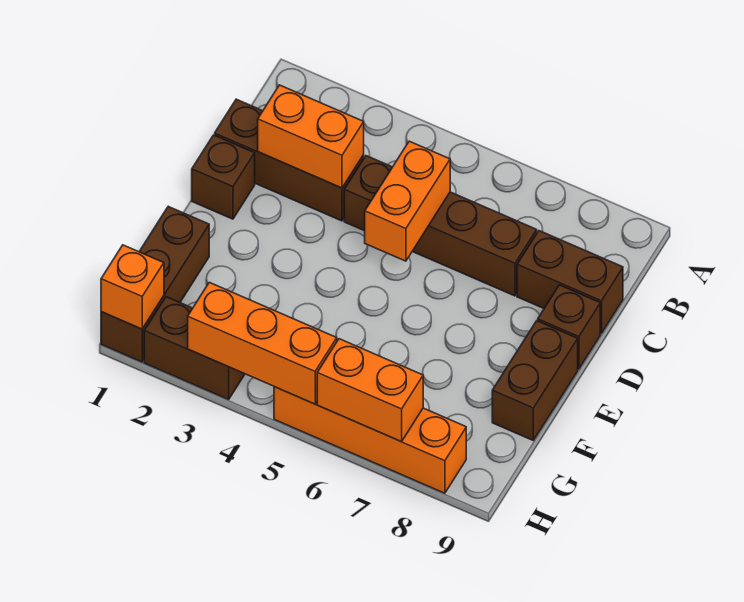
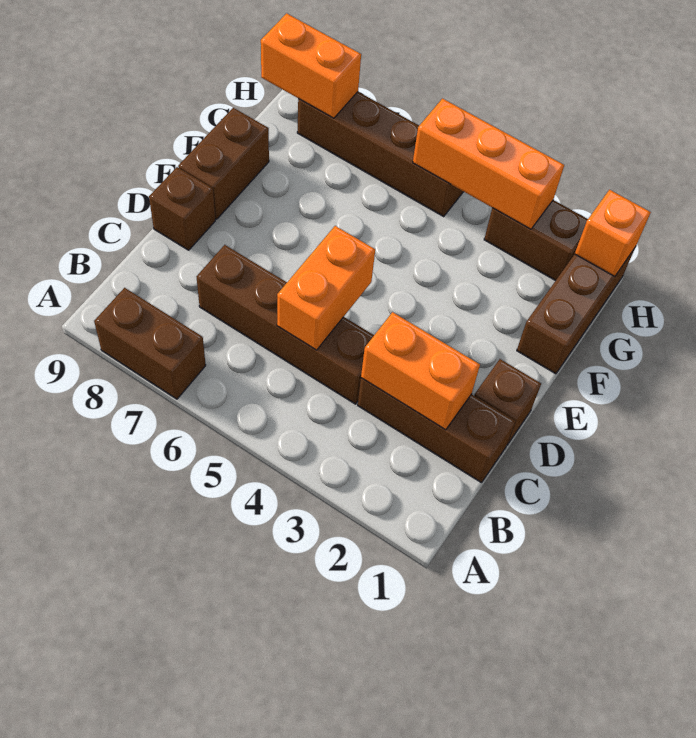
brown brick C8:C9 level 1 -> brown brick A7:A8 level 1
orange brick H5:H8 level 1 -> brown brick H5:H8 level 1
orange brick H6:H7 level 2 -> orange brick H8:H9 level 2

